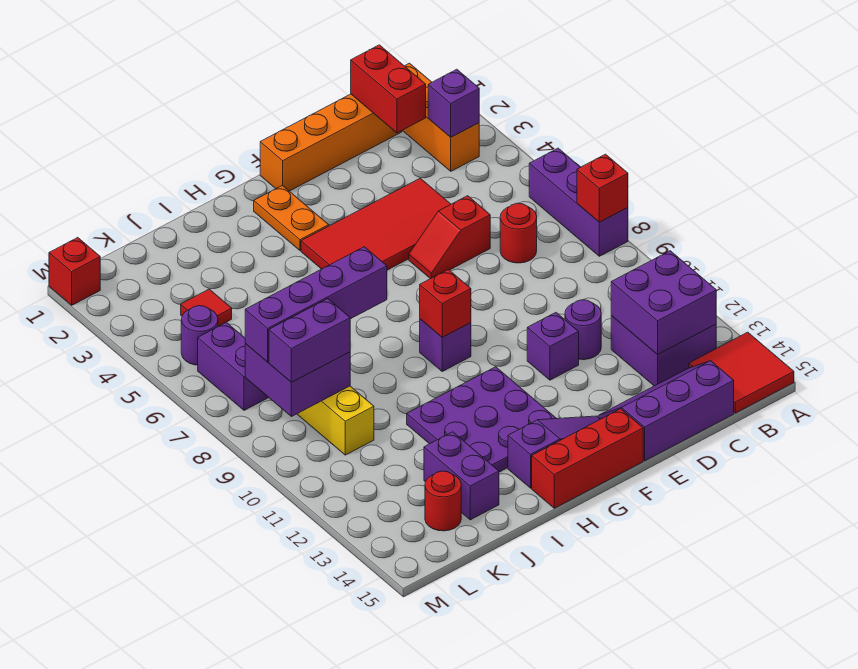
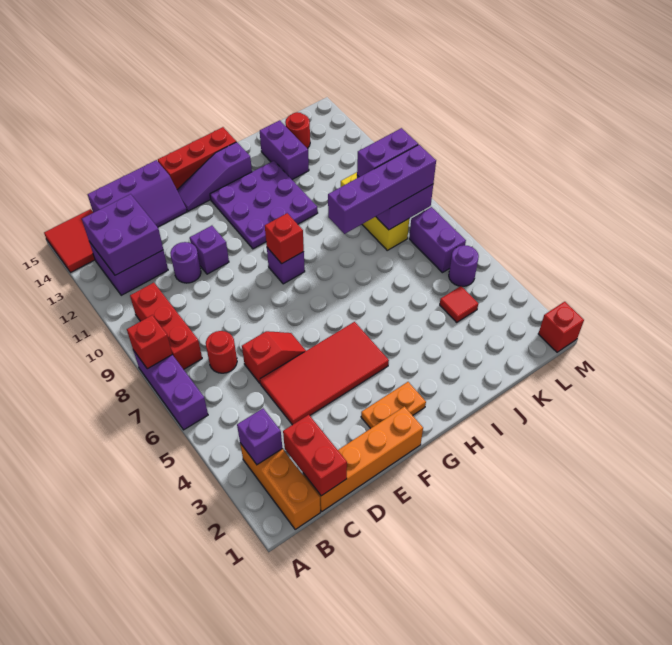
none -> red brick B8:B10 level 1
orange plate G2:G3 level 1 -> orange plate F2:G2 level 1

